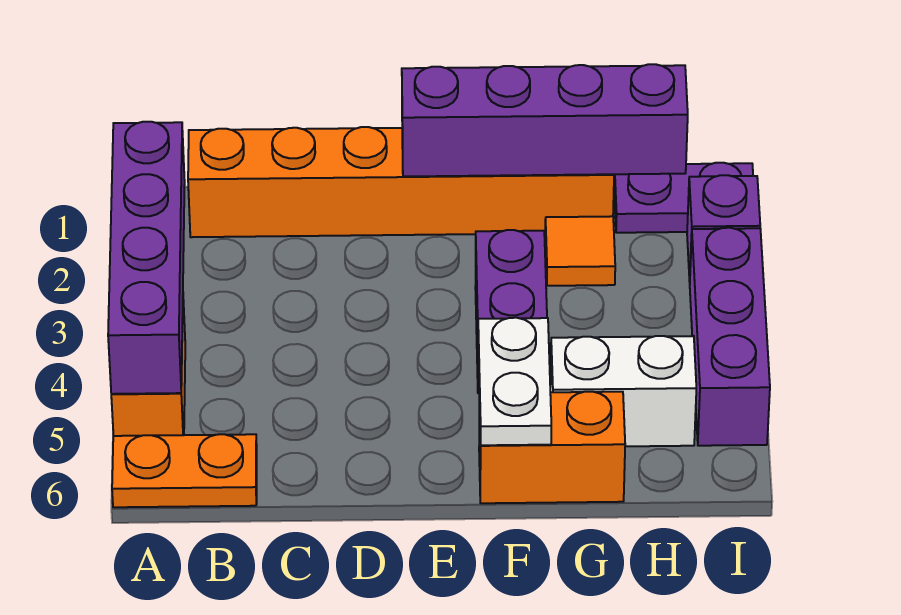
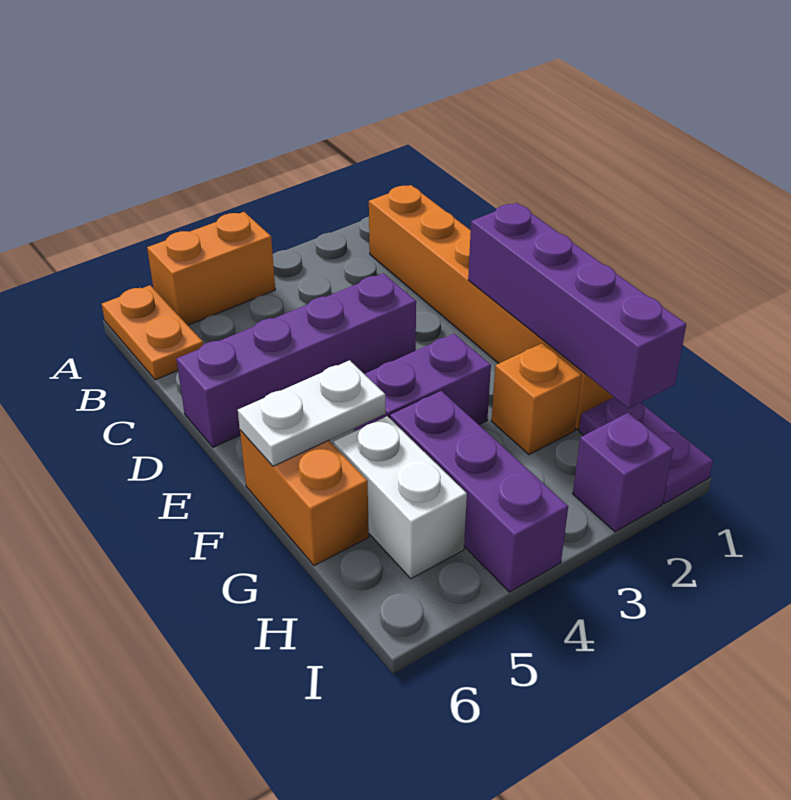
purple brick A2:A5 level 2 -> purple brick D3:D6 level 1
orange tile G2 level 1 -> orange brick G2 level 1
purple brick I3:I5 level 1 -> purple brick G4:I4 level 1

